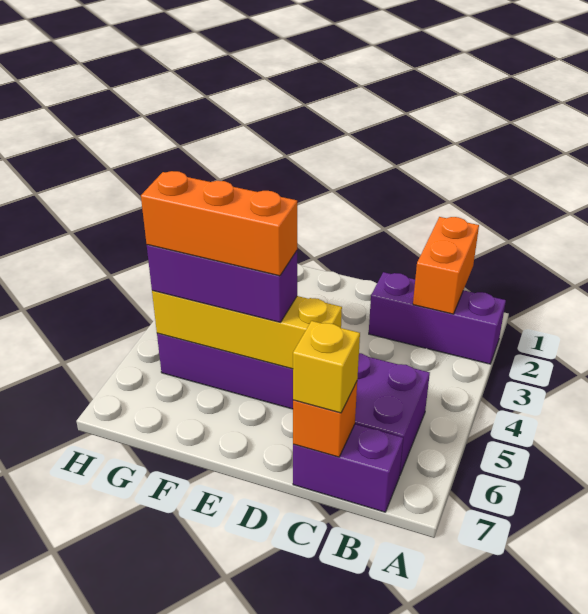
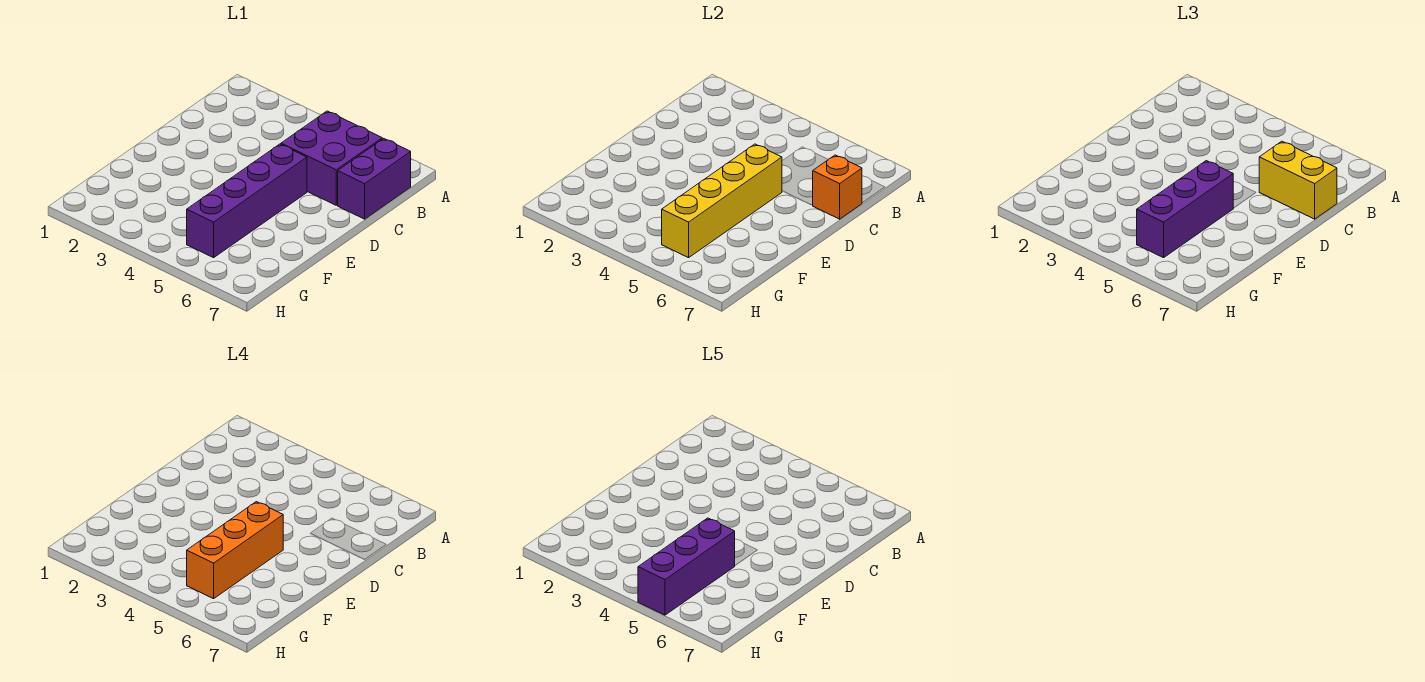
purple brick A2:C2 level 1 -> purple brick F5:H5 level 5
orange brick B1:B2 level 2 -> none
yellow brick C7 level 3 -> yellow brick C6:C7 level 3

